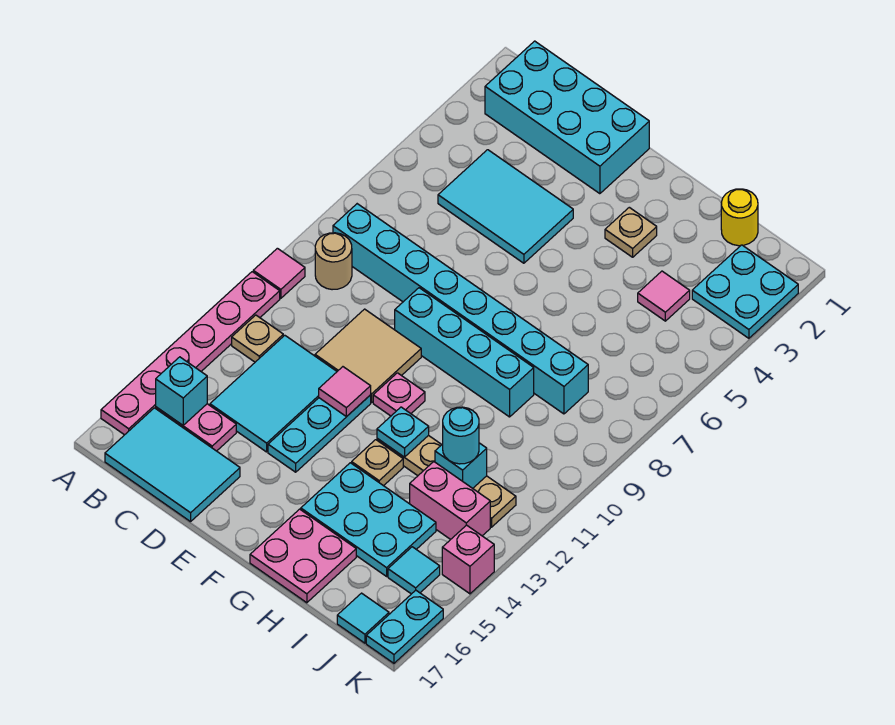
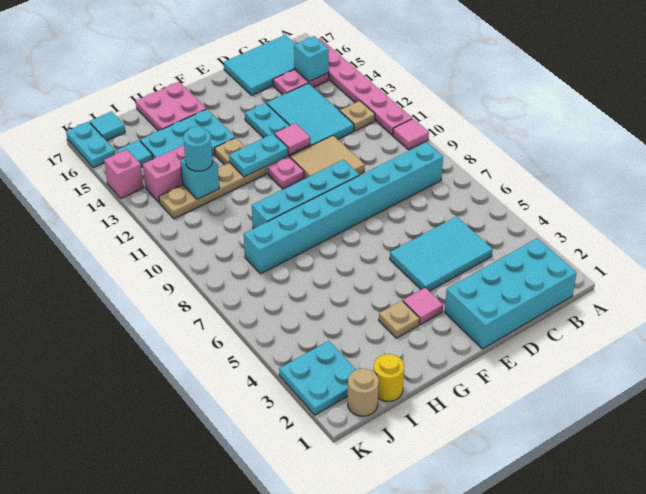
tan round brick B9 level 1 -> tan round brick J1 level 1
cyan plate G12 level 2 -> cyan plate F12:G12 level 2
pink tile I4 level 1 -> pink tile F3 level 1

